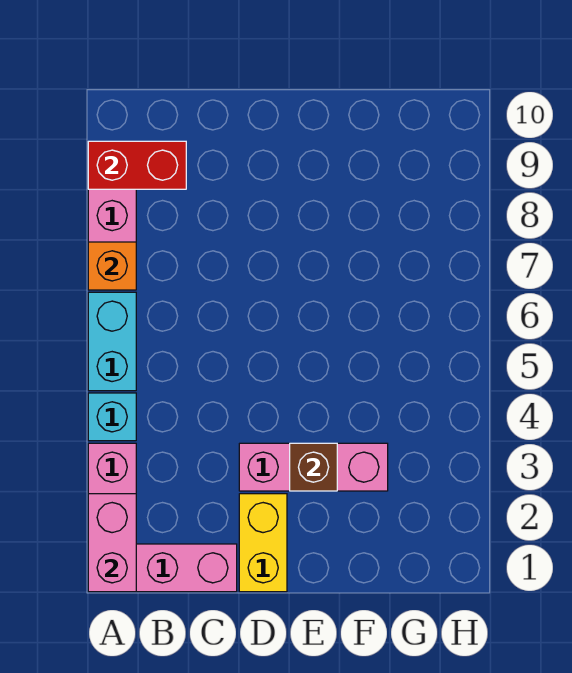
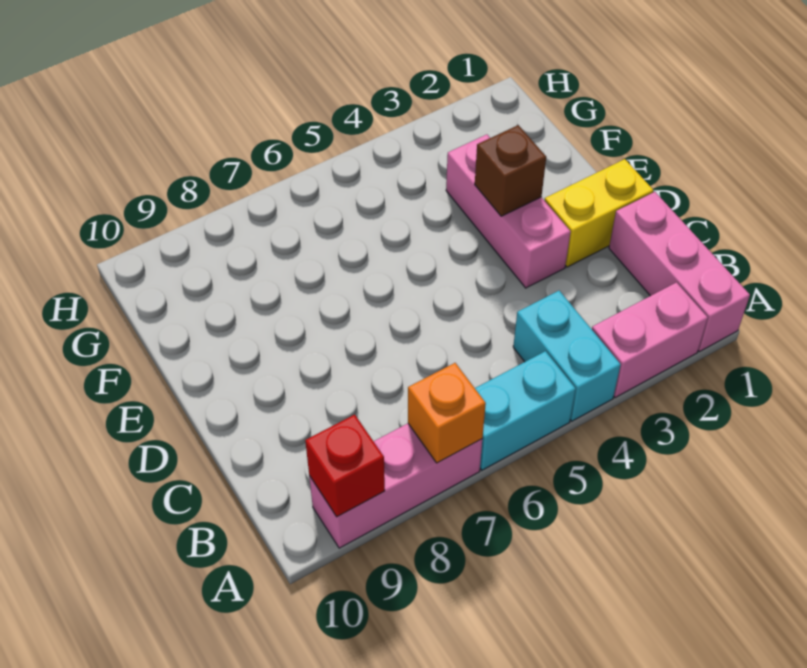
pink brick A1:A2 level 2 -> none
cyan brick A4 level 1 -> cyan brick A4:B4 level 1
red brick A9:B9 level 2 -> red brick A9 level 2

